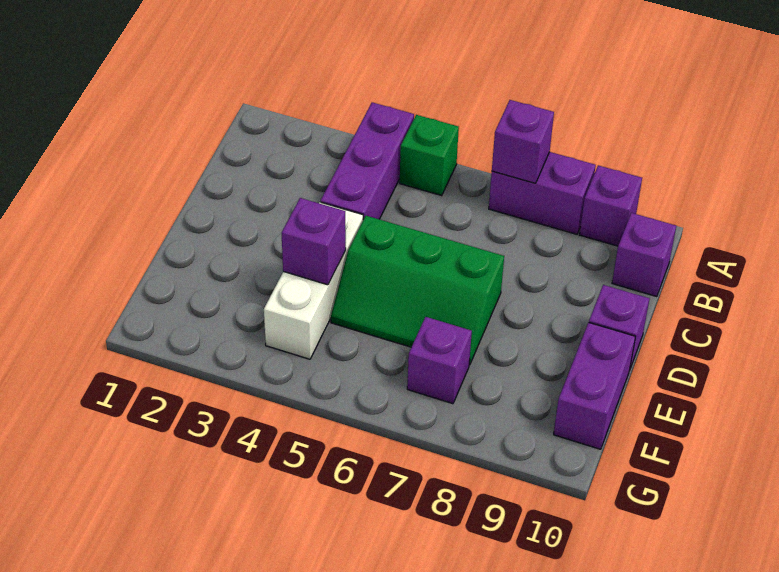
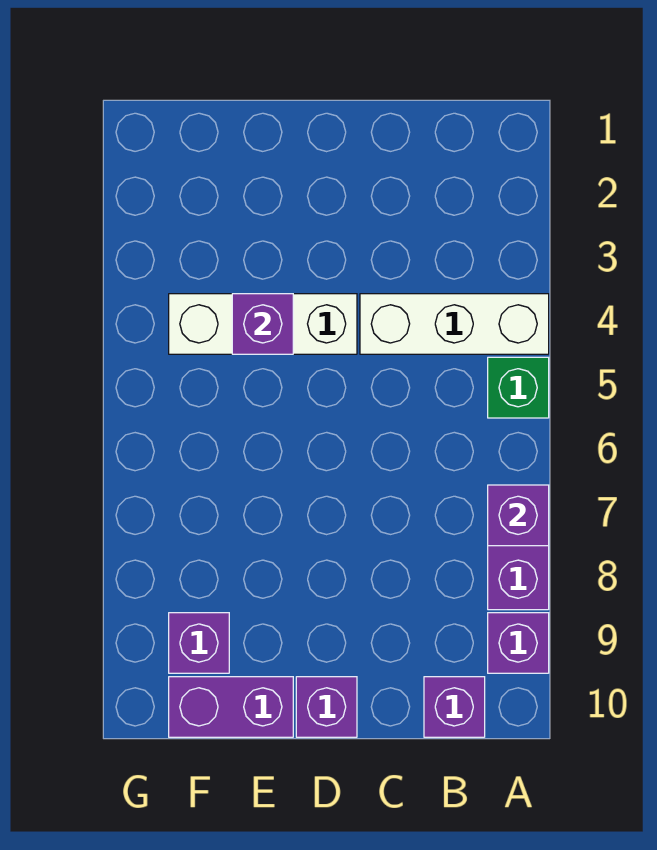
purple brick A4:C4 level 1 -> white brick A4:C4 level 1
green slope D5:E7 level 1 top D -> none
purple brick F7 level 1 -> purple brick F9 level 1

